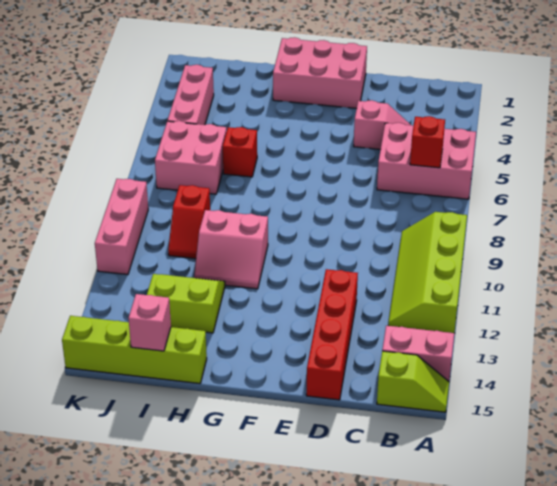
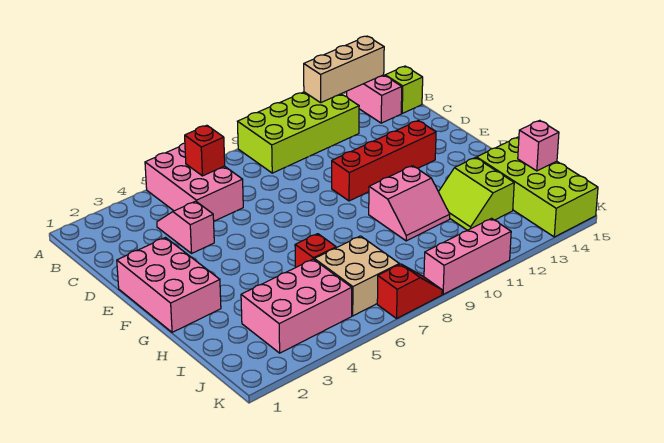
lime slope A9:B12 level 1 top A -> lime brick A9:B12 level 1
none -> tan brick A12:A14 level 2
red brick D12:D15 level 1 -> red brick E10:E13 level 1
pink slope G10:H11 level 1 top 10 -> pink slope G10:H11 level 1 top G
lime brick H15:K15 level 1 -> lime brick H14:K15 level 1
pink brick I6:J7 level 1 -> tan brick I6:J7 level 1
red slope I9:I10 level 1 top 9 -> red slope K7:K8 level 1 top 7
pink brick J3:J5 level 1 -> pink brick I3:J5 level 1

